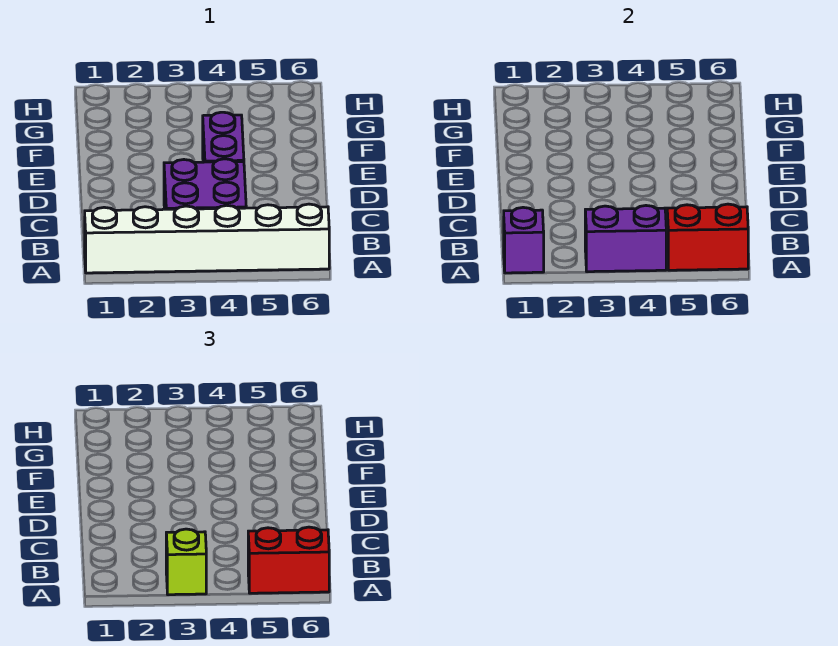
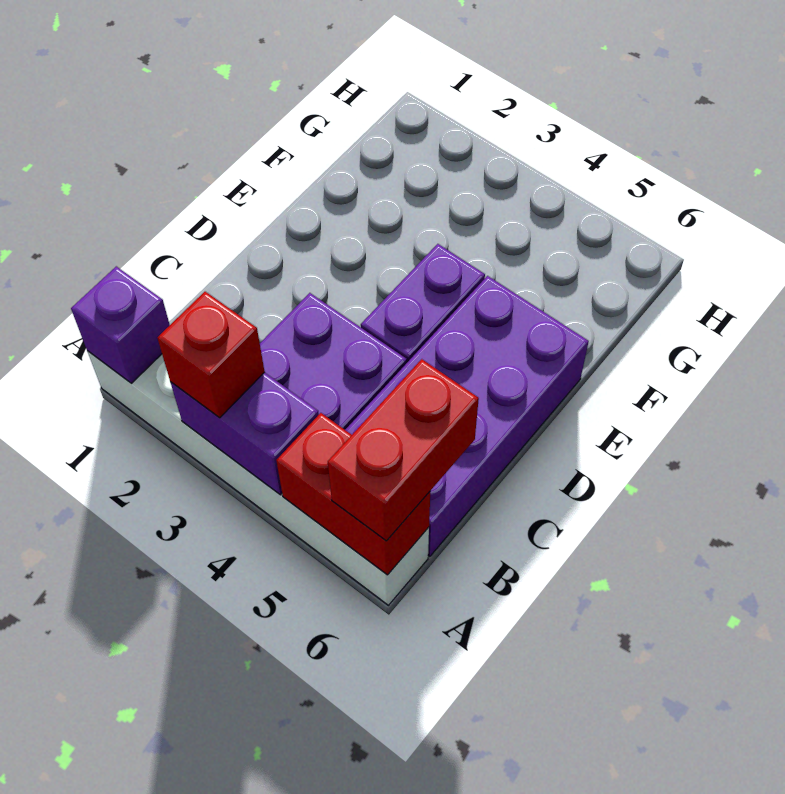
lime brick A3 level 3 -> red brick A3 level 3
red brick A5:A6 level 3 -> red brick A6:B6 level 3
none -> purple brick B5:E6 level 1

